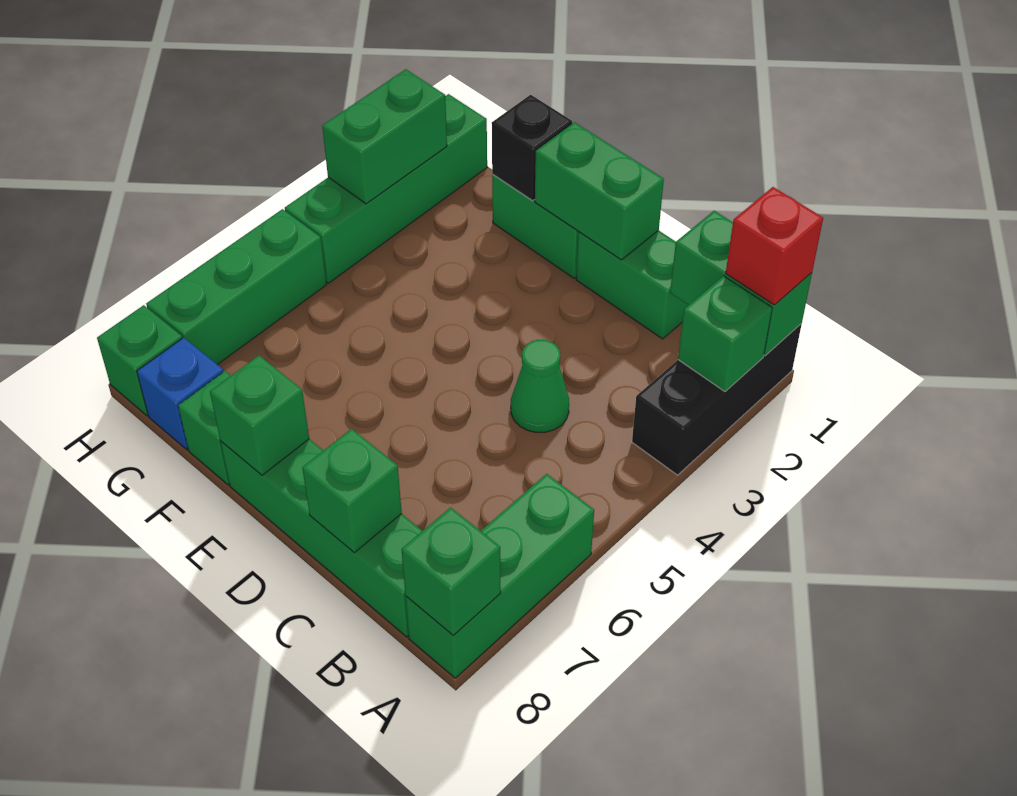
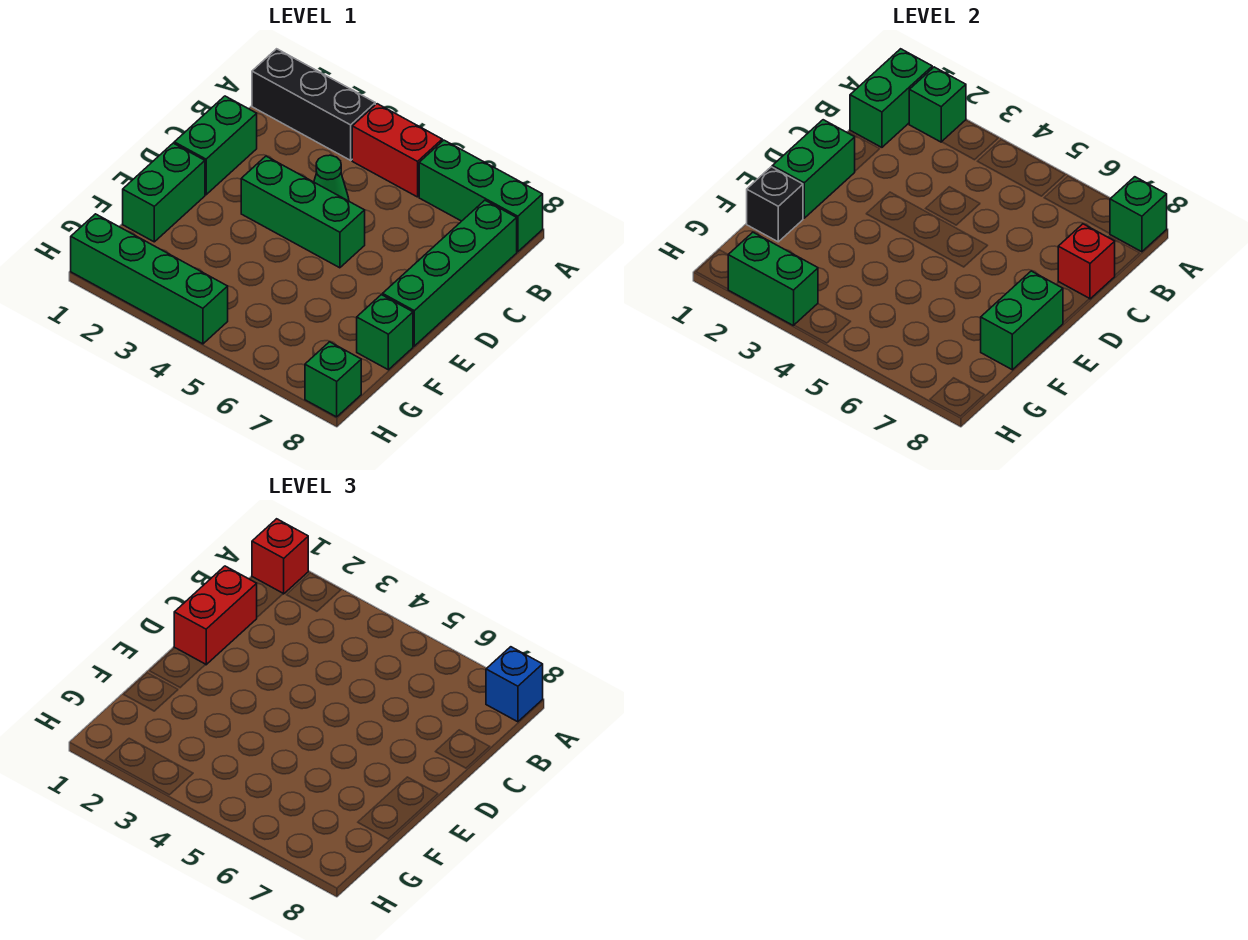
none -> red brick A4:A5 level 1
none -> red brick C1:D1 level 3
green brick C8 level 2 -> red brick C8 level 2
green brick E8 level 2 -> green brick E8:F8 level 2
blue brick G8 level 1 -> blue brick A8 level 3
green brick H5:H7 level 1 -> green brick D3:D5 level 1

